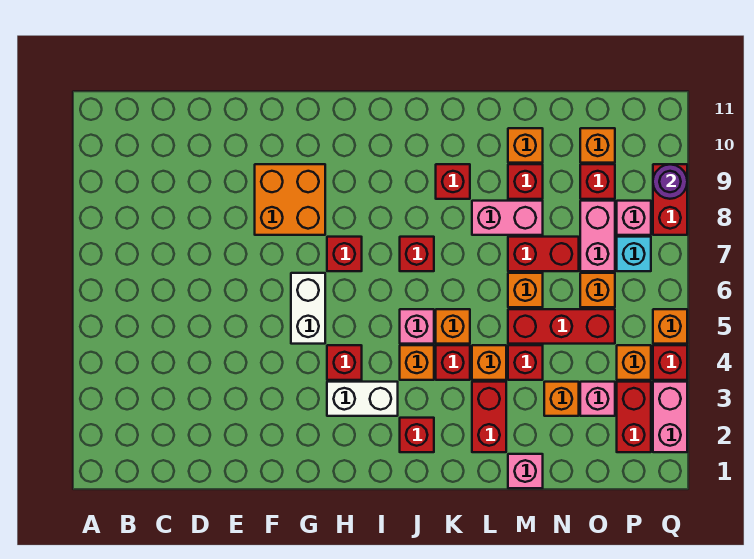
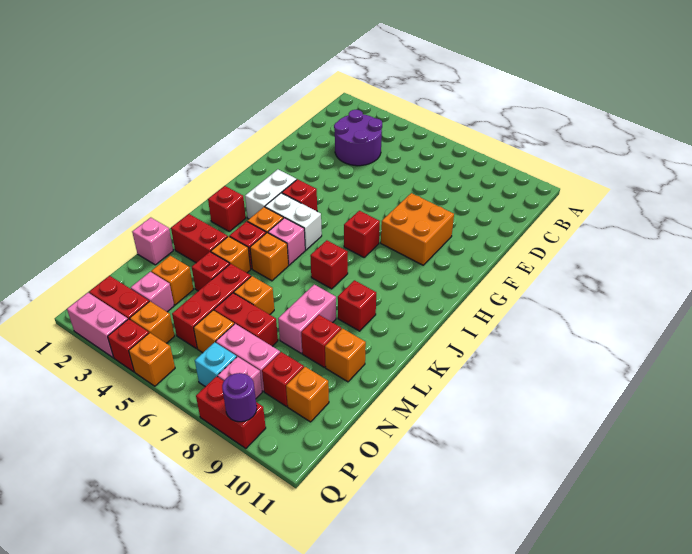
none -> purple round brick C3:D4 level 1
white brick G5:G6 level 1 -> white brick I4:I5 level 1
red brick M7:N7 level 1 -> red brick N6:N7 level 1

